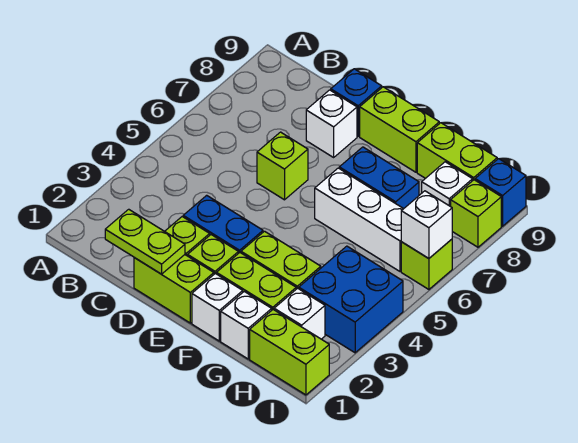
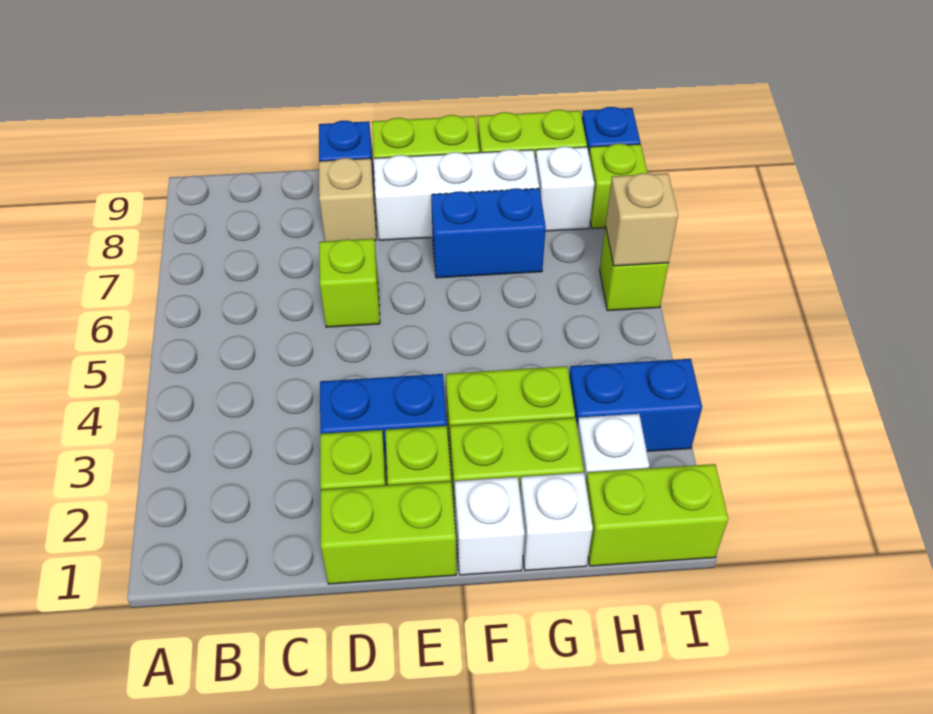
lime plate C1:D1 level 2 -> none
white brick D8 level 1 -> tan brick D8 level 1
white brick F6:H6 level 1 -> white brick E8:G8 level 1
blue brick H3:I4 level 1 -> blue brick H3:I3 level 1
white brick I6 level 2 -> tan brick I6 level 2

